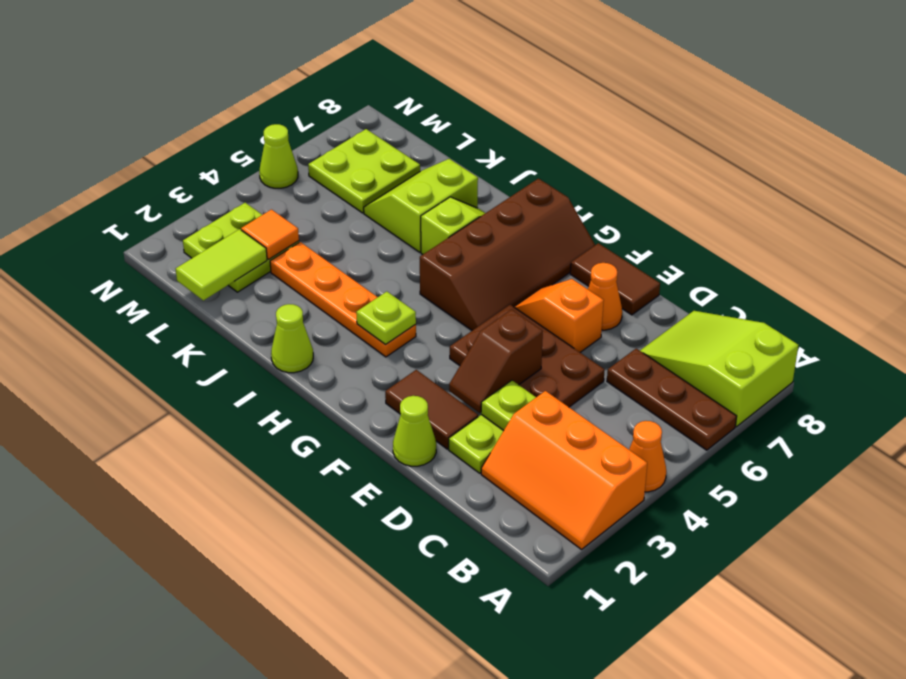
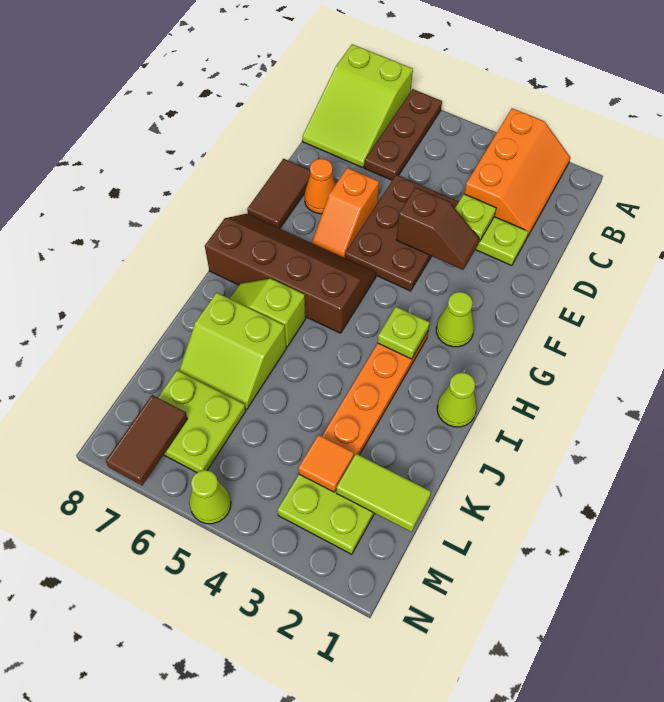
orange cone A4 level 1 -> none
lime cone E1 level 1 -> lime cone G2 level 1
brown tile E2:F2 level 1 -> brown tile M7:N7 level 2

